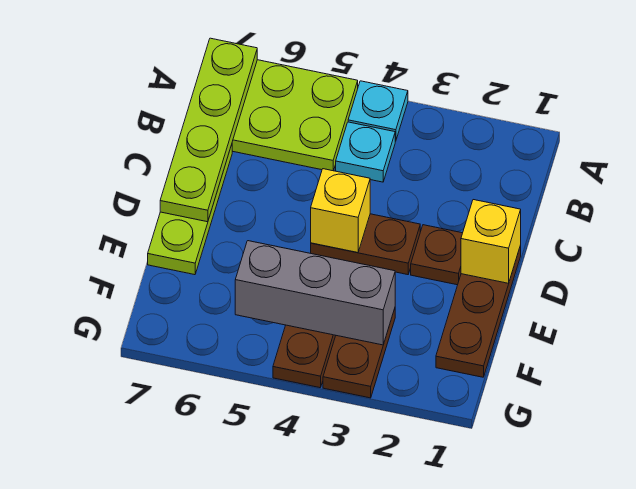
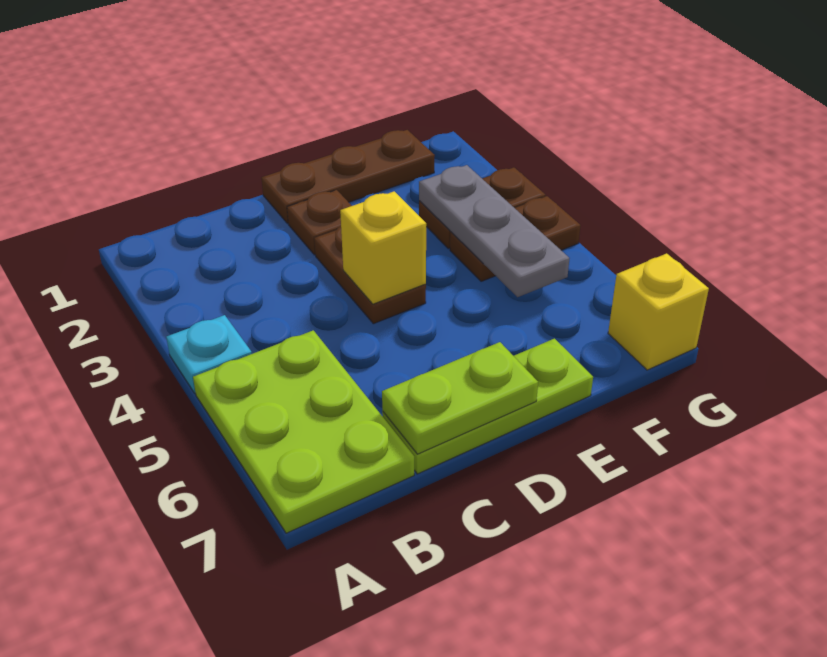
lime plate A7:D7 level 2 -> lime plate C7:D7 level 2
cyan plate B4 level 1 -> none
yellow brick D1 level 2 -> yellow brick G7 level 1
grey brick F3:F5 level 2 -> grey plate F3:F5 level 2

